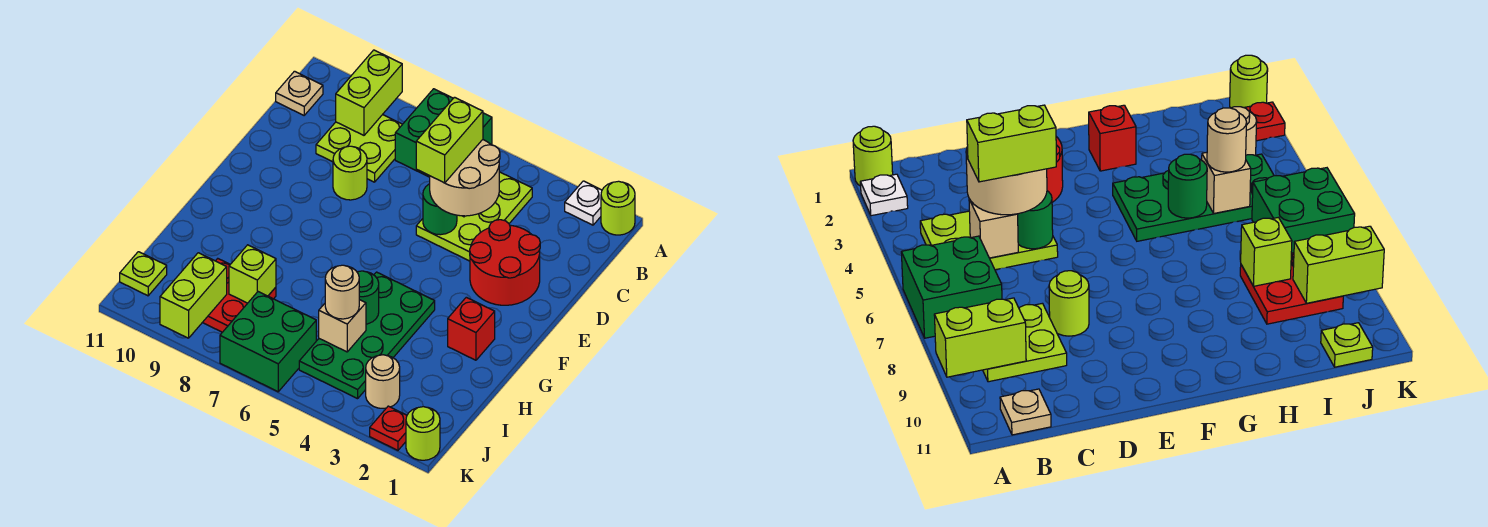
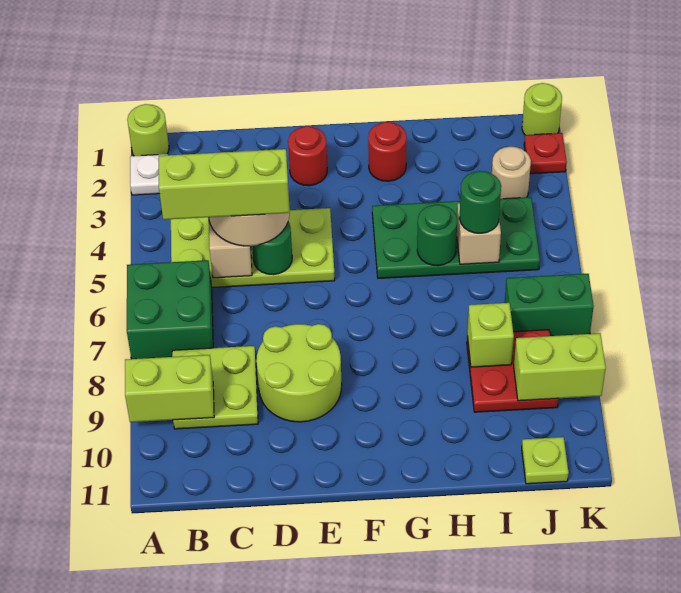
lime plate B4:D5 level 1 -> lime plate B4:E5 level 1
tan plate B11 level 1 -> none
lime brick C5:D5 level 4 -> lime brick B5:D5 level 4
red round brick D2:E3 level 1 -> red round brick E2 level 1
lime round brick D8 level 1 -> lime round brick D8:E9 level 1
red brick G2 level 1 -> red round brick G2 level 1
tan round brick I5 level 3 -> green round brick I5 level 3
green brick J6:K7 level 1 -> green brick J7:K7 level 1

